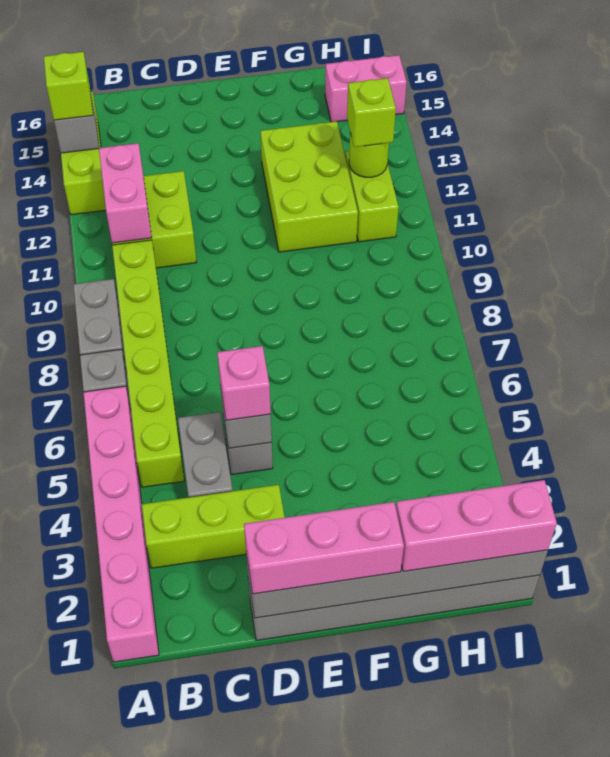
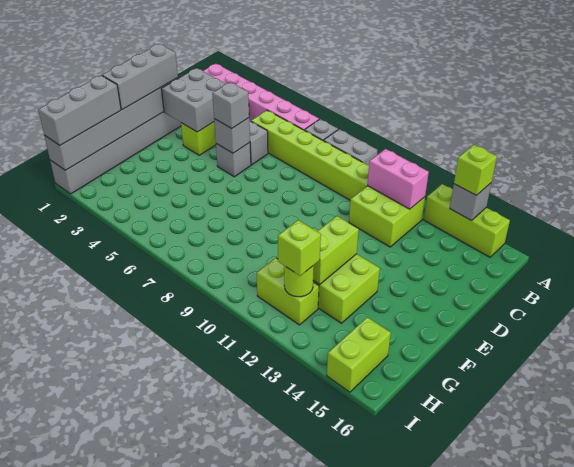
none -> grey brick C2:D3 level 2
pink brick D1:F1 level 3 -> grey brick D1:F1 level 3
pink brick D5 level 3 -> grey brick D5 level 3
none -> lime brick F12:G12 level 2
pink brick G1:I1 level 3 -> grey brick G1:I1 level 3
pink brick H15:I15 level 1 -> lime brick H15:I15 level 1

